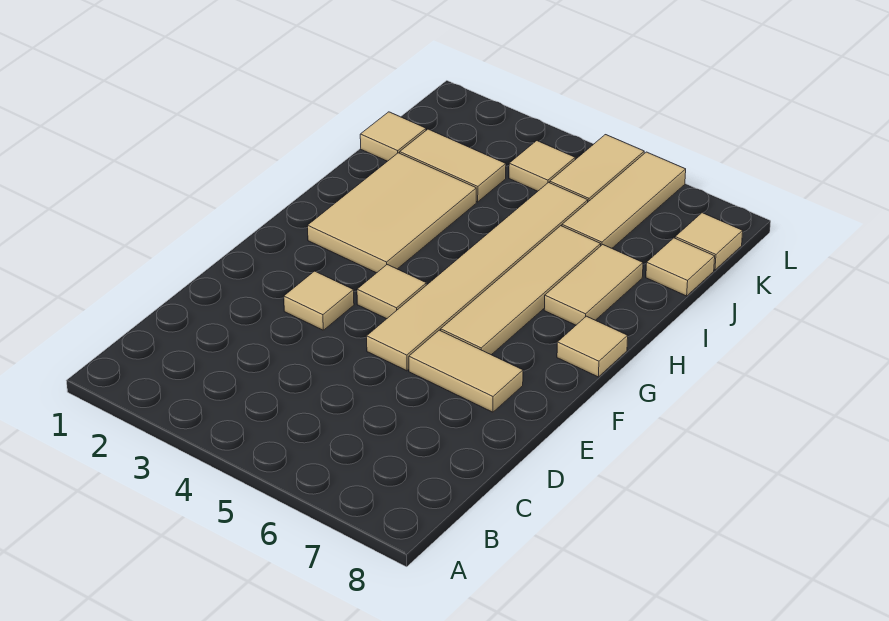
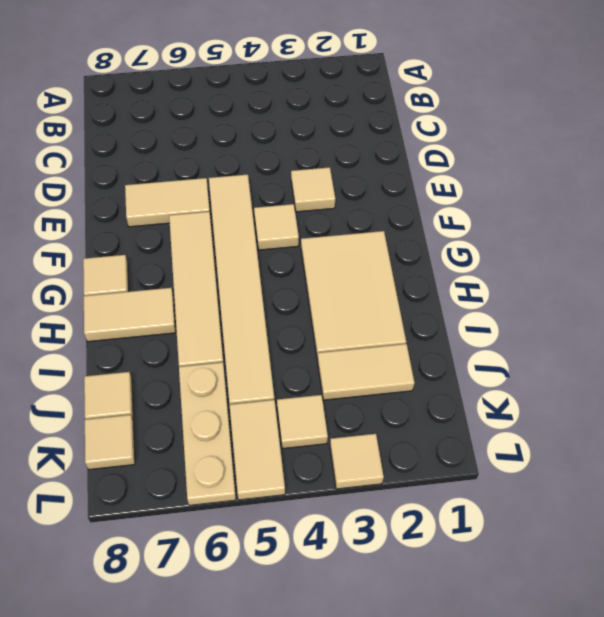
tan tile H7:I7 level 1 -> tan tile H7:H8 level 1
tan tile J1 level 1 -> tan tile L3 level 1
tan tile J6:L6 level 1 -> tan plate J6:L6 level 1

